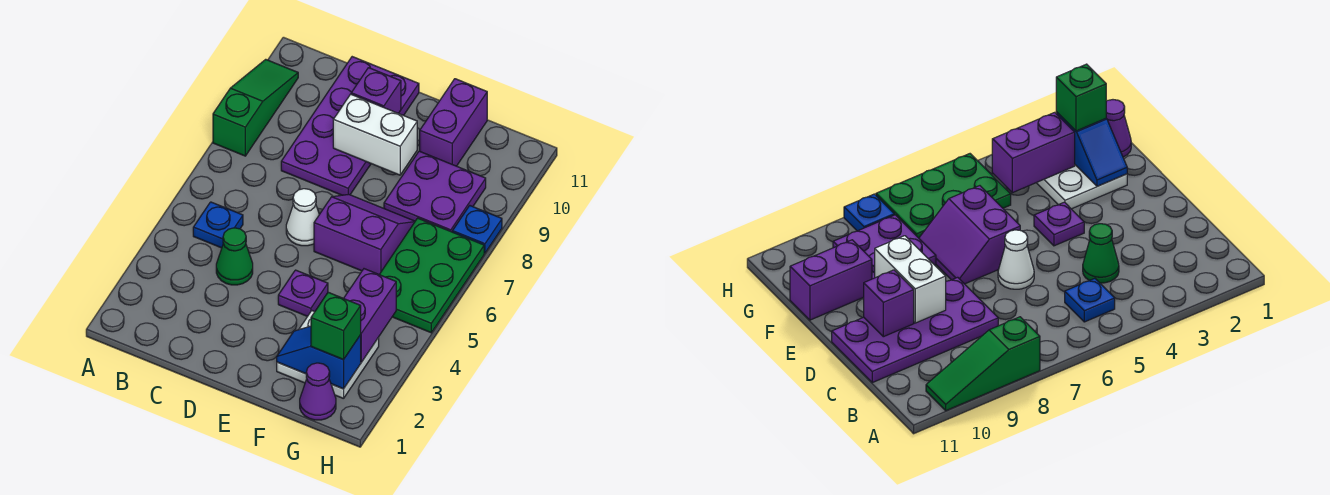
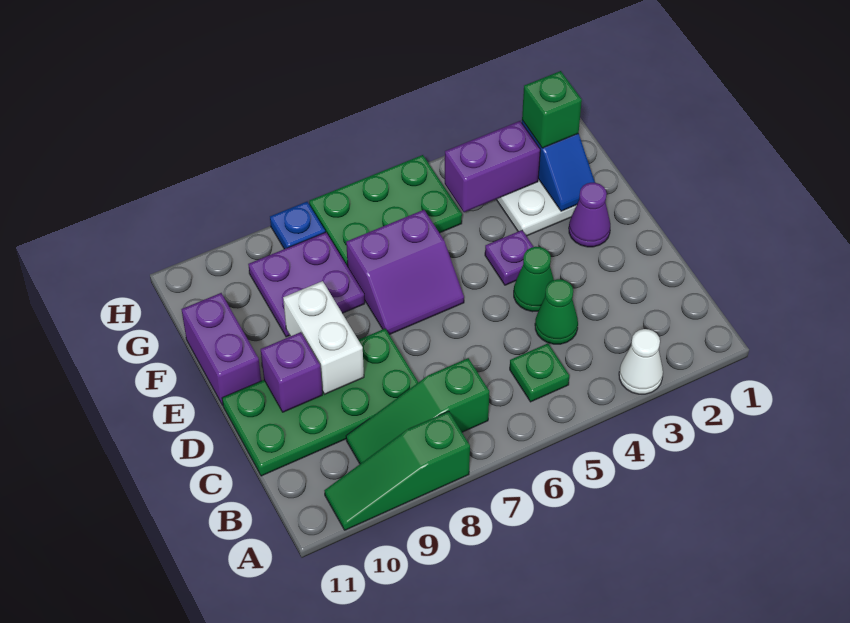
blue plate B5 level 1 -> green plate B5 level 1
none -> green slope B7:B9 level 1 top 7
purple plate C8:D11 level 1 -> green plate C8:D11 level 1
none -> green cone D4 level 1
white cone D6 level 1 -> white cone A3 level 1
purple slope E6:F7 level 1 top 6 -> purple slope E6:F7 level 1 top F
purple brick F10:F11 level 1 -> purple brick E11:F11 level 1
purple cone G1 level 1 -> purple cone E2 level 1

